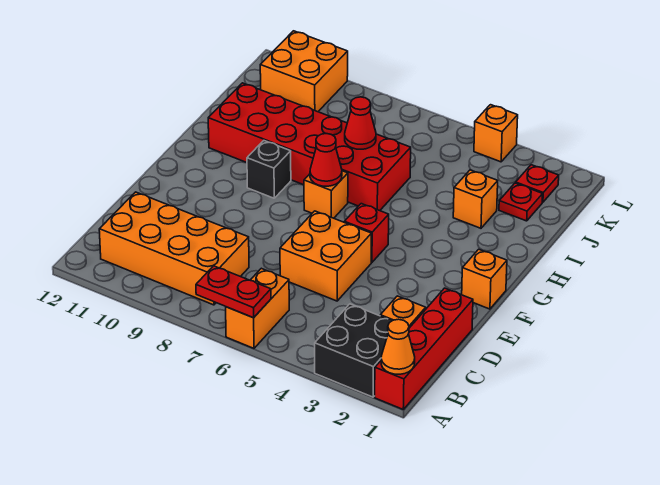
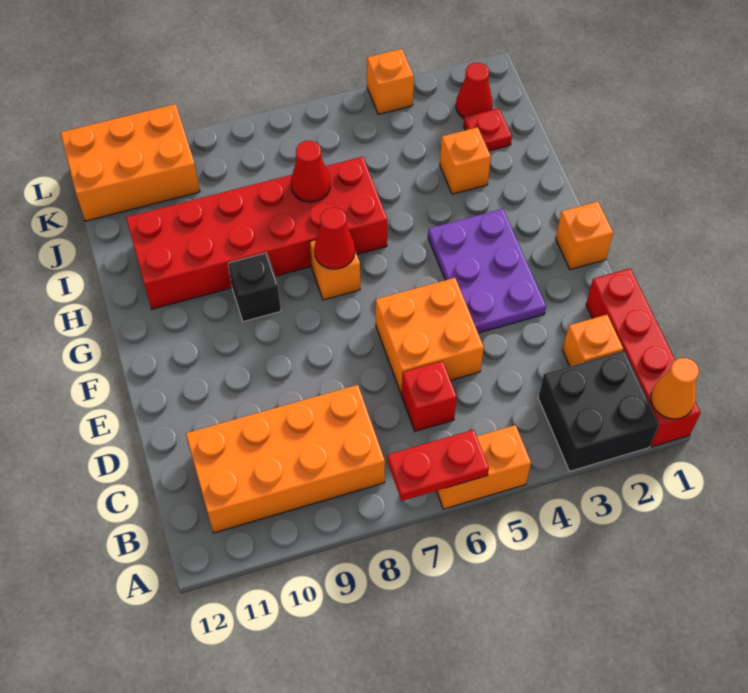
orange brick A6:B6 level 1 -> orange brick A5:A6 level 1
none -> purple plate E3:G4 level 1
red brick F5 level 1 -> red brick C6 level 1
red plate K2 level 1 -> red cone K2 level 1
orange brick K10:L11 level 1 -> orange brick K10:L12 level 1

